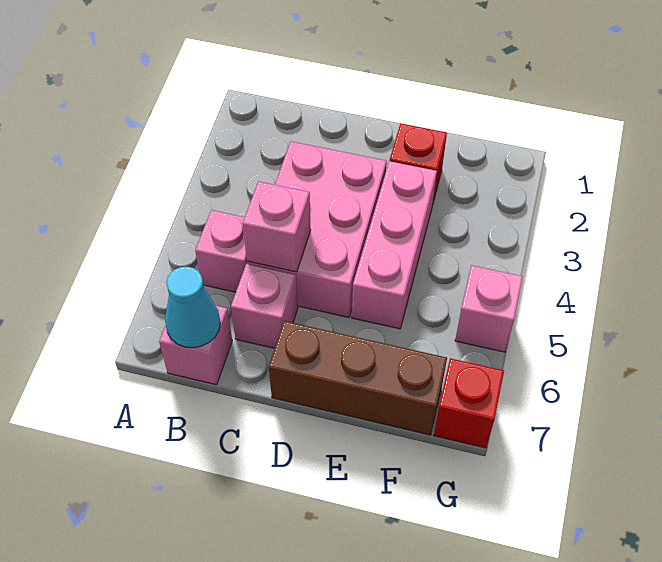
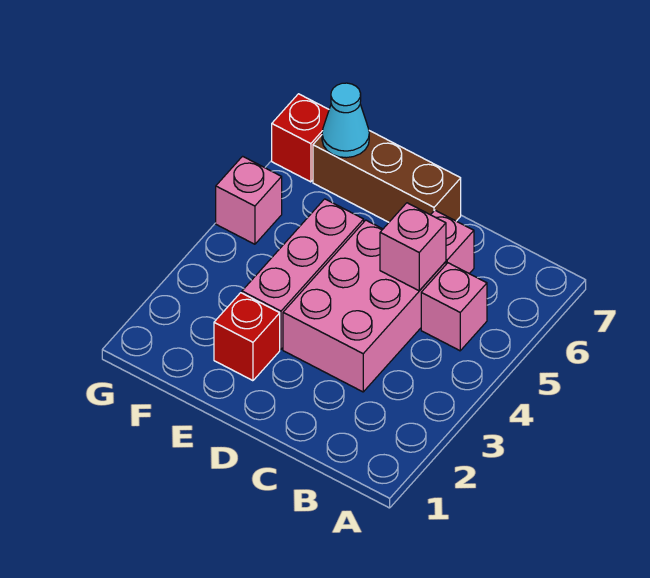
pink brick B7 level 1 -> none
cyan cone B7 level 2 -> cyan cone F7 level 2

